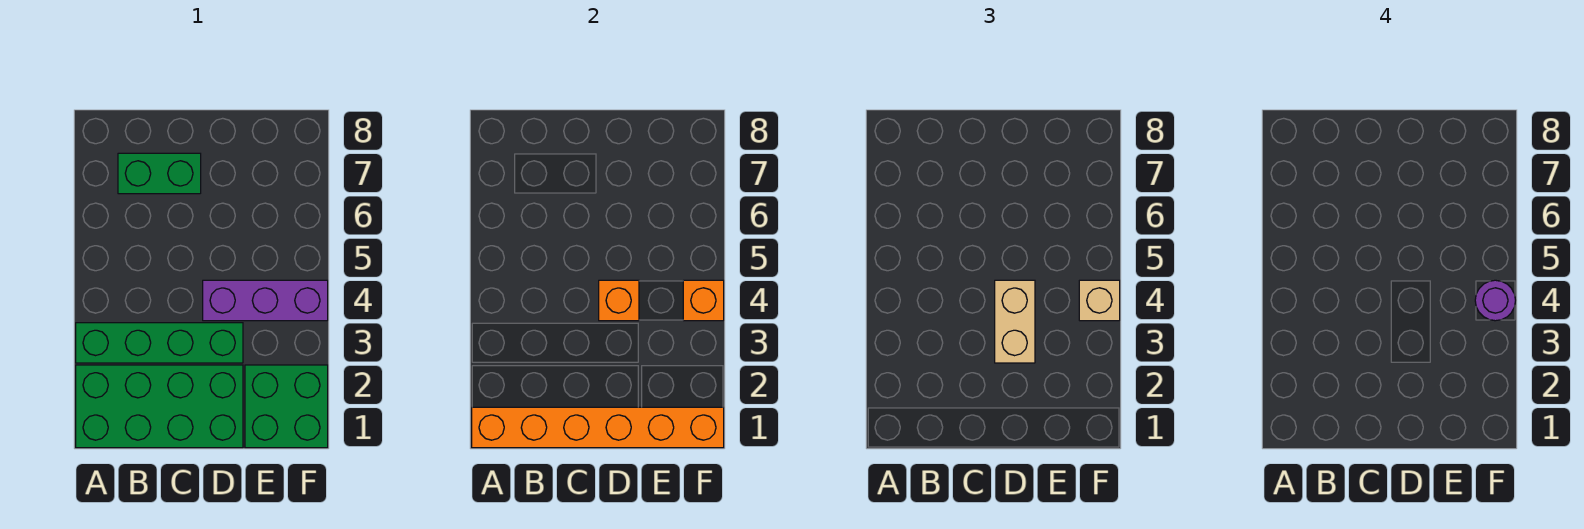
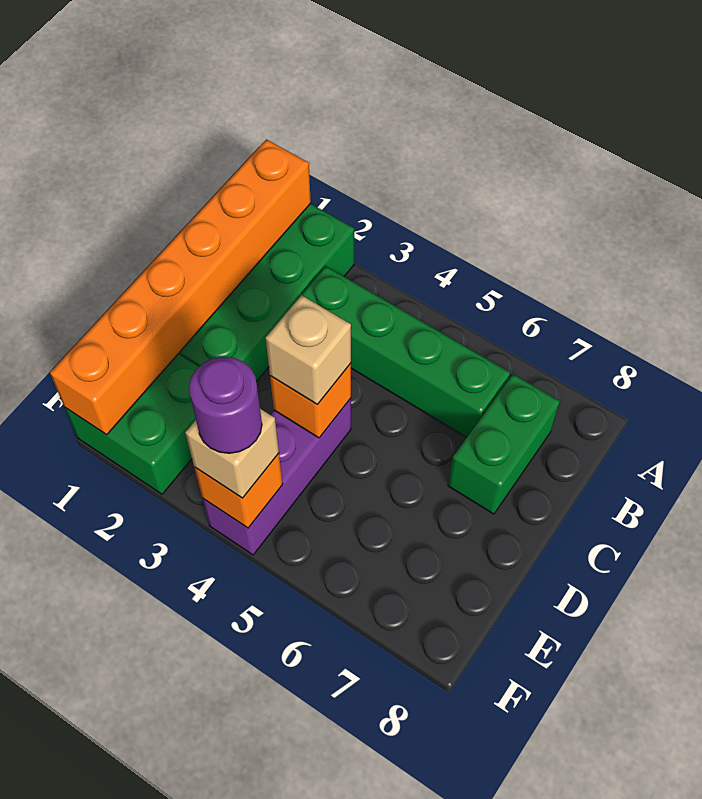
green brick A3:D3 level 1 -> green brick B3:B6 level 1
tan brick D3:D4 level 3 -> tan brick D4 level 3

